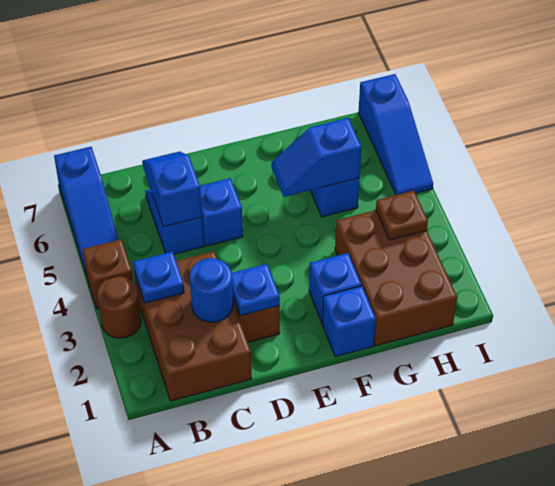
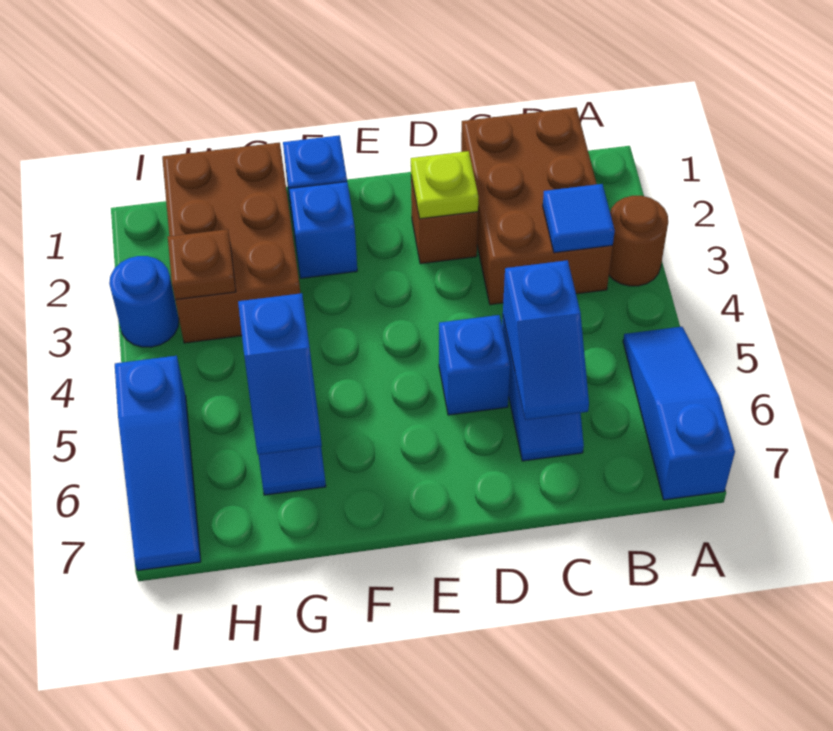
brown brick A4 level 1 -> none
blue plate B3 level 2 -> blue tile B3 level 2
blue round brick C2 level 2 -> blue round brick I3 level 1
blue plate D2 level 2 -> lime plate D2 level 2
blue slope F5:G5 level 2 top G -> blue slope G5:G6 level 2 top 5
blue slope I5:I7 level 1 top 7 -> blue slope I5:I7 level 1 top 5

